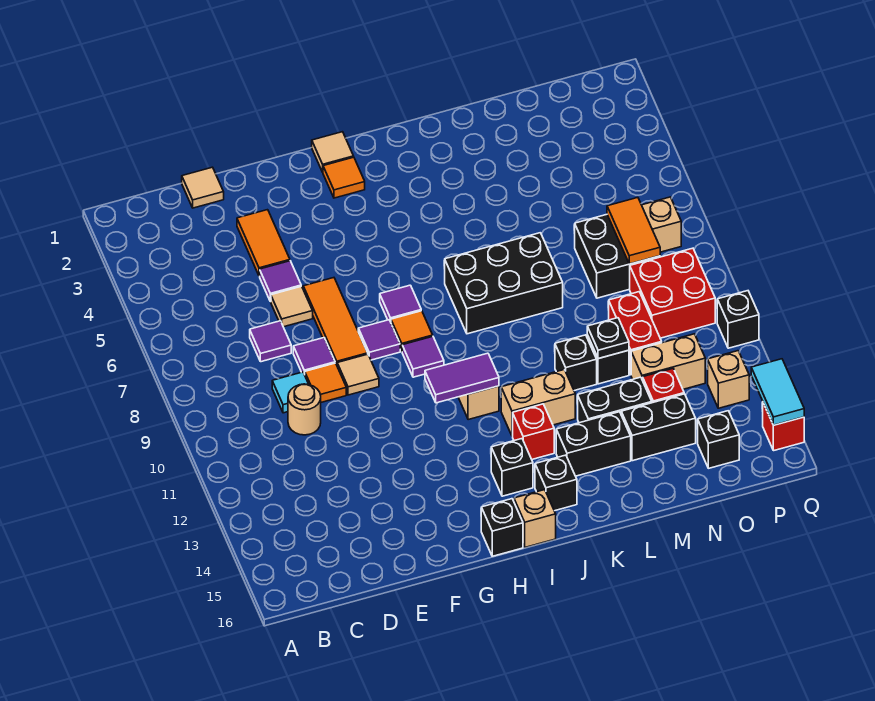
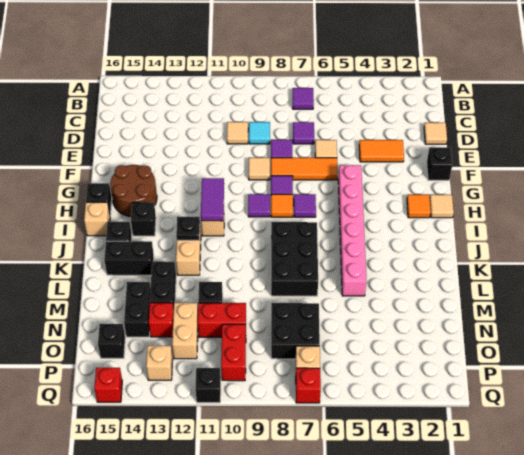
tan round brick D10 level 1 -> tan tile D10 level 1
purple tile E5 level 1 -> purple tile B7 level 1
orange tile E9 level 1 -> none
none -> pink brick G5:L5 level 1
none -> brown round brick G14:H15 level 1
red brick J13 level 1 -> red brick Q7 level 1
black brick K14:L14 level 1 -> black brick K14:K15 level 1
black brick L11 level 1 -> black brick F1 level 1
black plate M11 level 2 -> black plate J12 level 2
orange tile O7:O8 level 2 -> none
red brick O9:P10 level 1 -> red brick O10:P10 level 1
cyan tile Q14:Q15 level 2 -> none

